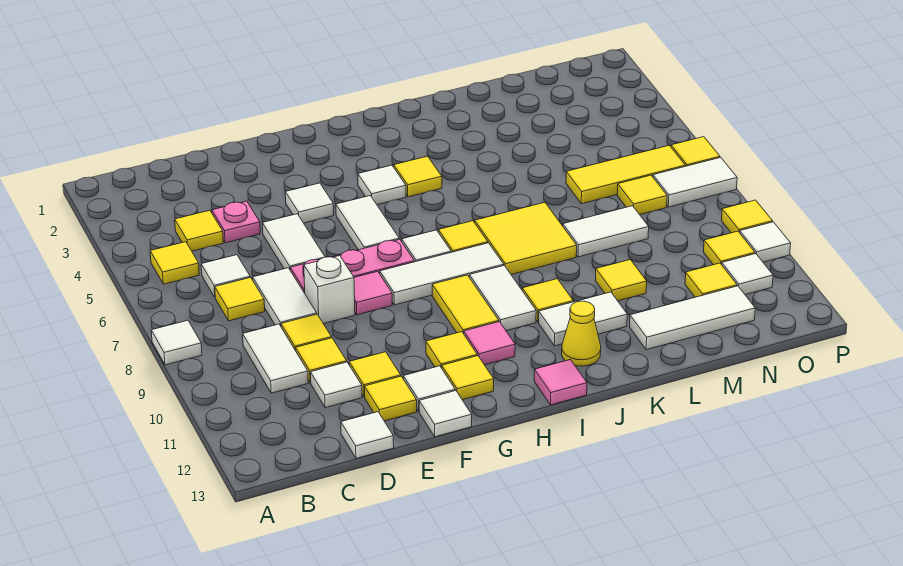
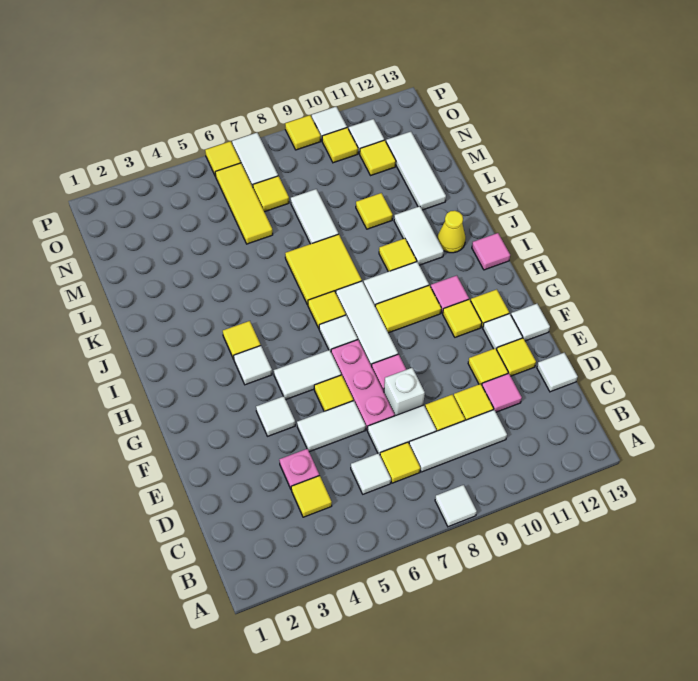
yellow tile B5 level 1 -> yellow tile F6 level 1
white tile C9:C10 level 1 -> white tile C8:C10 level 1
white tile D11 level 1 -> pink tile D11 level 1

